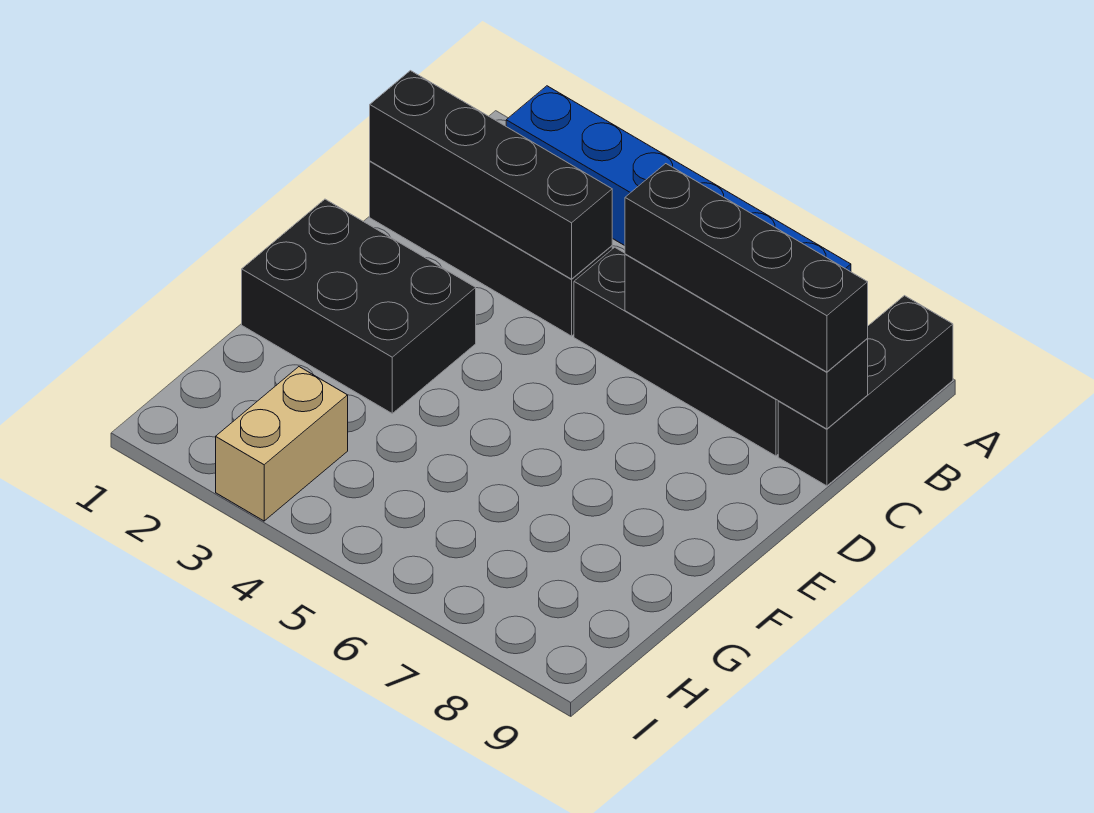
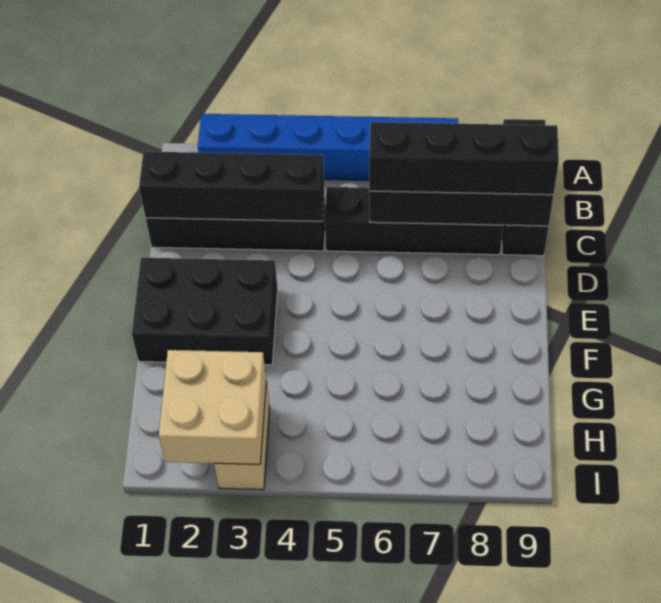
none -> tan brick H2:I3 level 2

